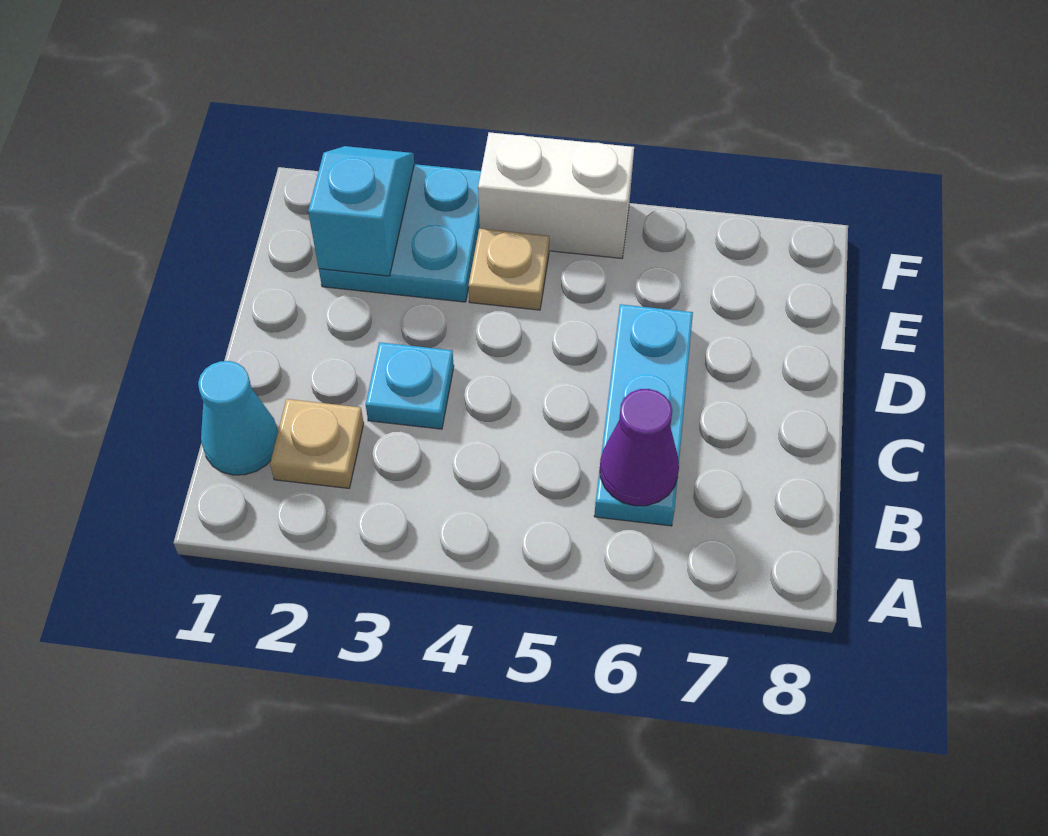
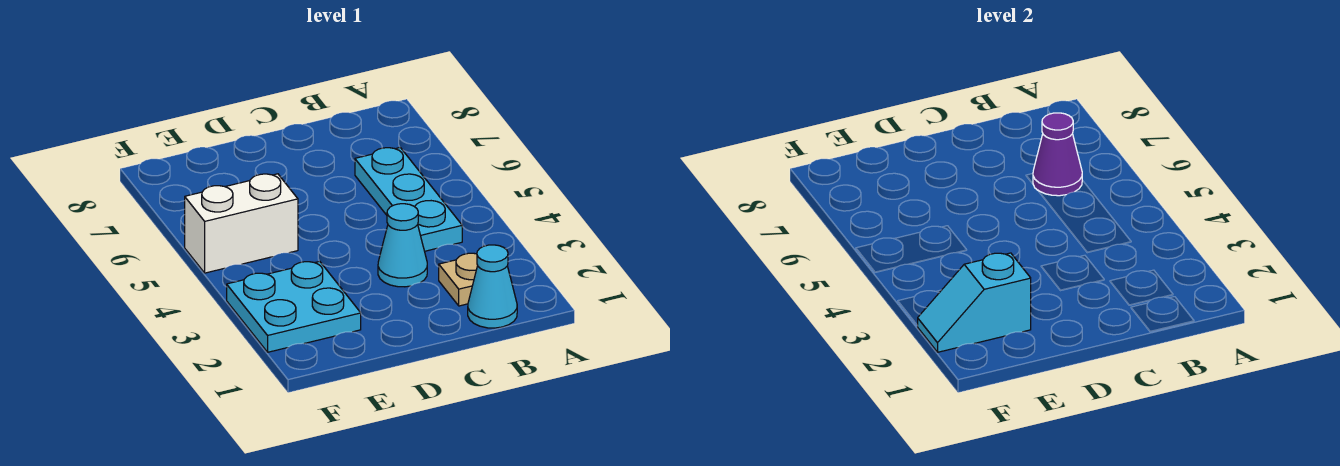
cyan plate B6:D6 level 1 -> cyan plate B4:B6 level 1
cyan plate C3 level 1 -> cyan cone C3 level 1
tan plate E4 level 1 -> none
white brick F4:F5 level 1 -> white brick E5:F5 level 1

